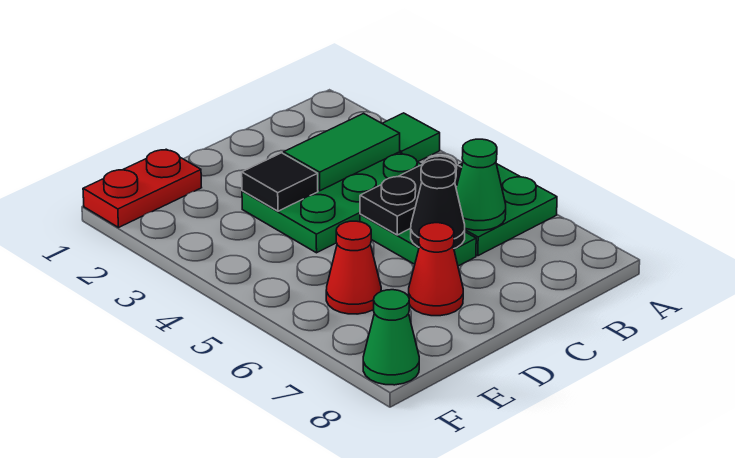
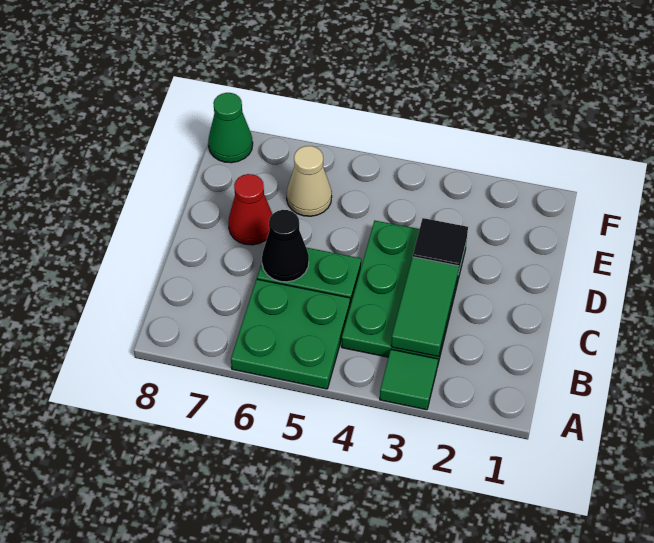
black plate B5:C5 level 2 -> none
green cone B6 level 2 -> none
red plate E1:F1 level 1 -> none
red cone E6 level 1 -> tan cone E6 level 1

